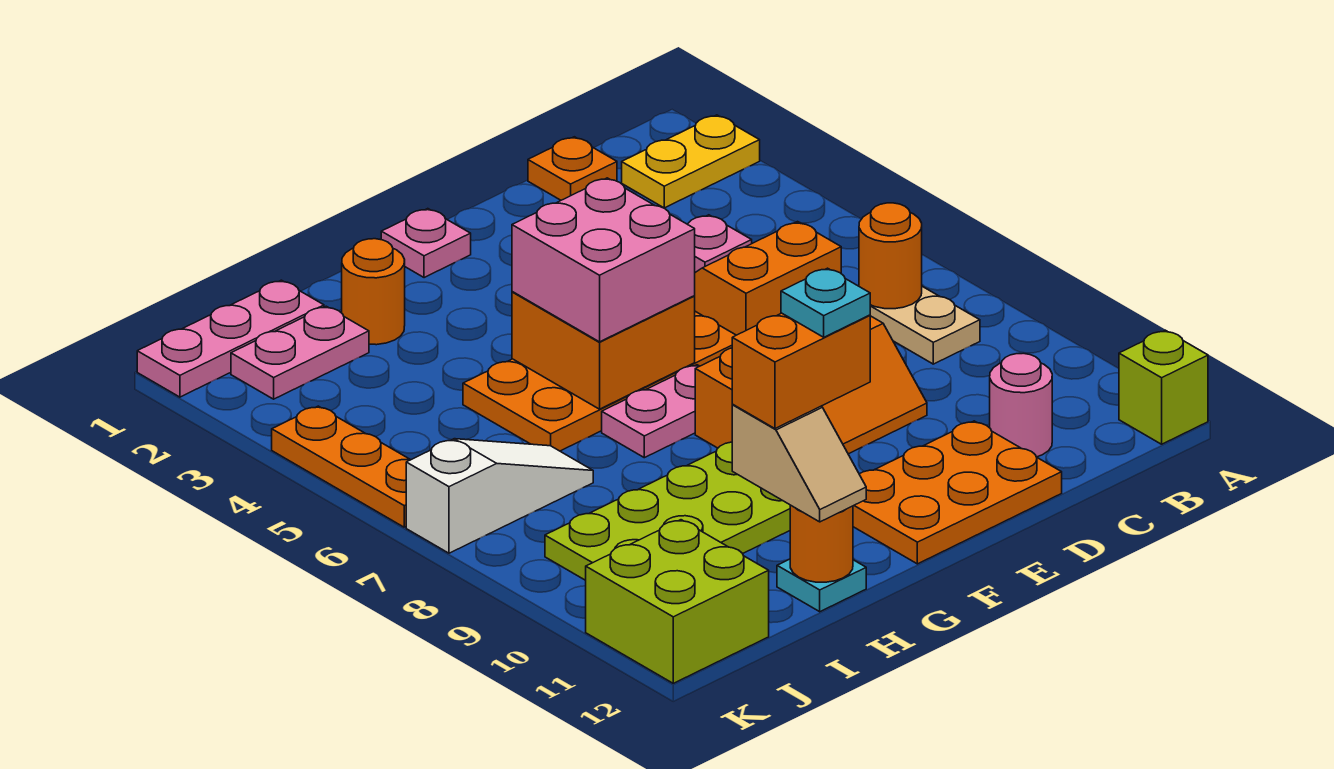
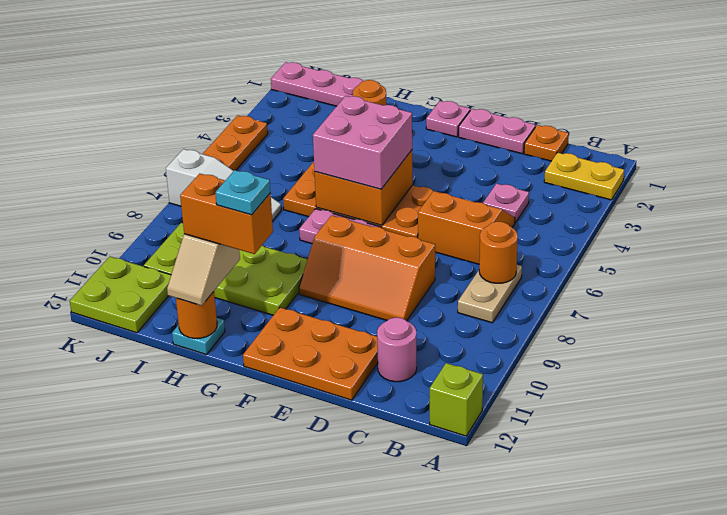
pink plate I2:J2 level 1 -> pink plate D1:E1 level 1
lime brick J11:K12 level 1 -> lime plate J11:K12 level 1

